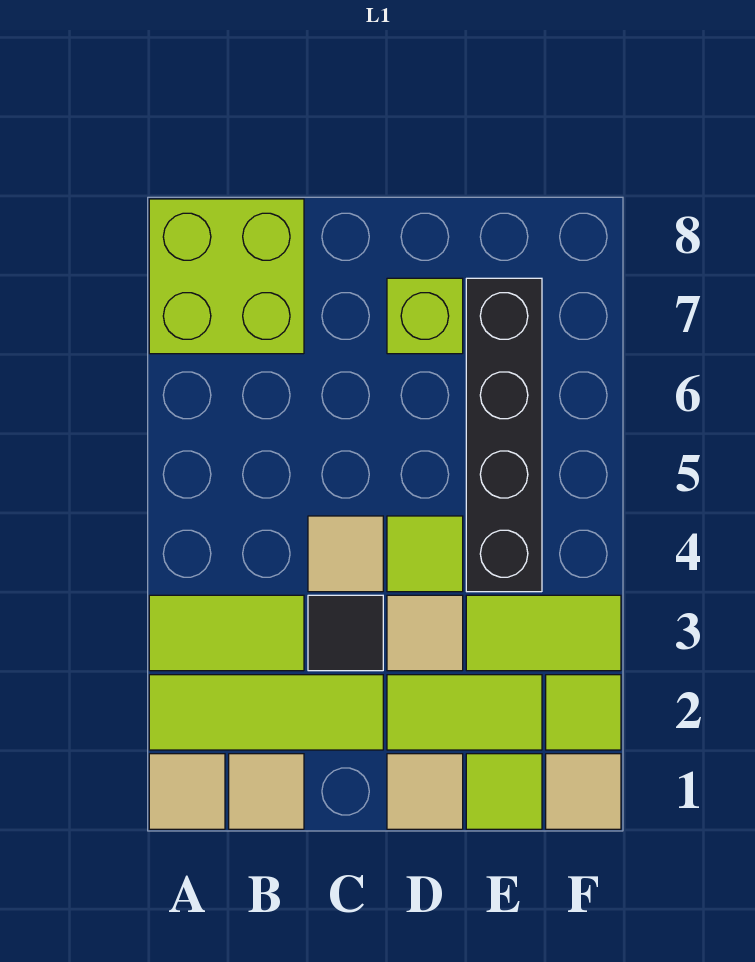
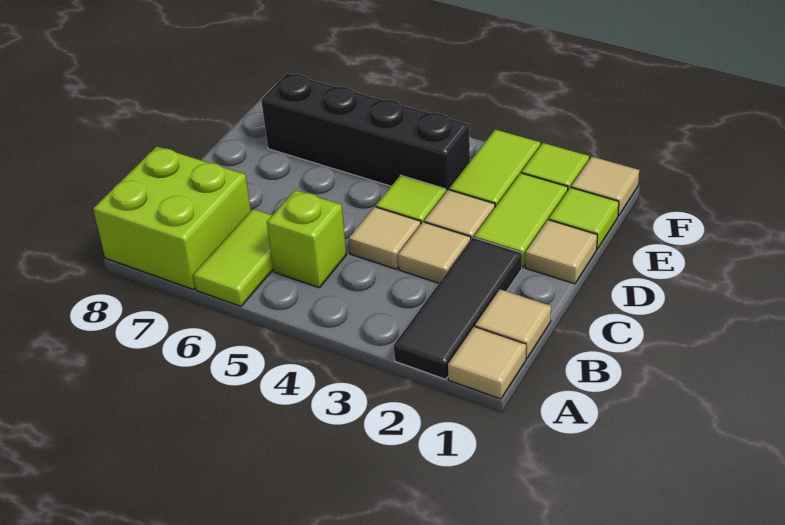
lime tile A2:C2 level 1 -> black tile A2:C2 level 1
lime tile A3:B3 level 1 -> lime tile A6:B6 level 1
black tile C3 level 1 -> tan tile C3 level 1
lime brick D7 level 1 -> lime brick B5 level 1

